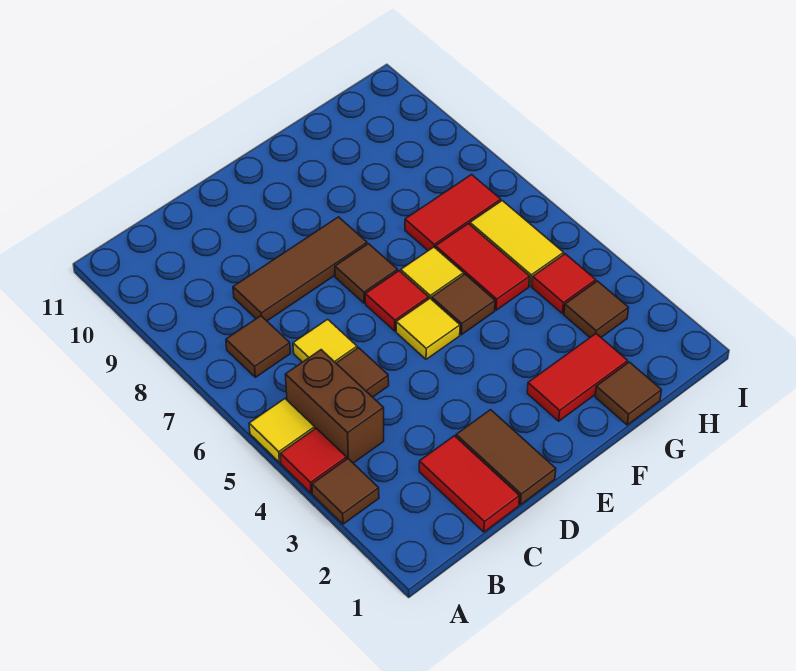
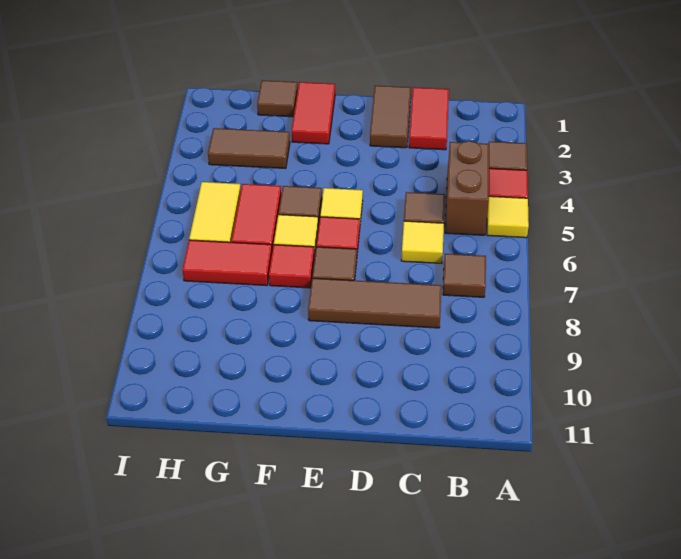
red tile F2:G2 level 1 -> red tile F1:F2 level 1
brown tile H3 level 1 -> brown tile G3:H3 level 1
red tile H4 level 1 -> red tile F7 level 1

